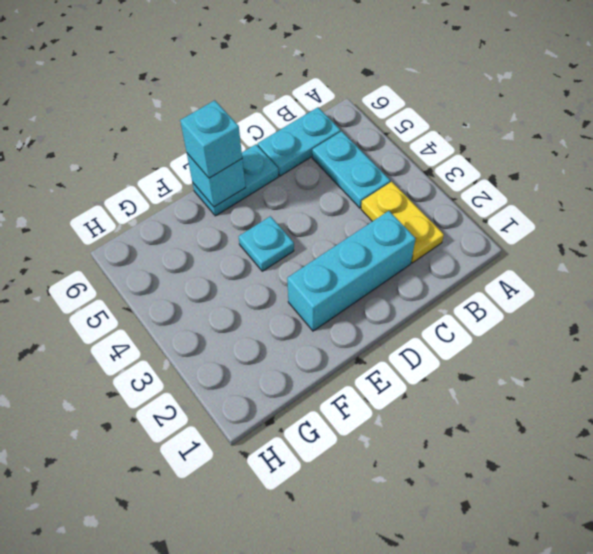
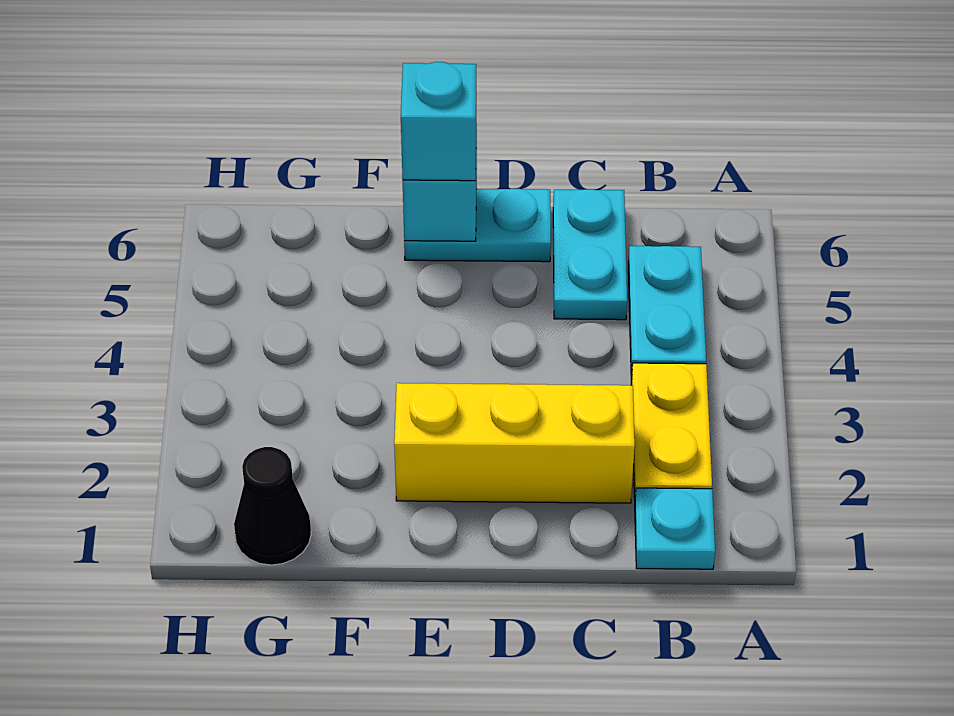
cyan plate B6:C6 level 1 -> cyan plate C5:C6 level 1
cyan brick C2:E2 level 1 -> yellow brick C2:E2 level 1
cyan plate E4 level 1 -> cyan plate B1 level 1
none -> black cone G1 level 1

